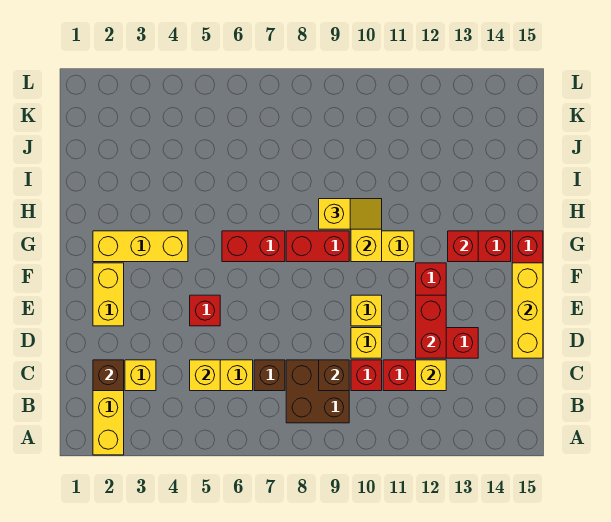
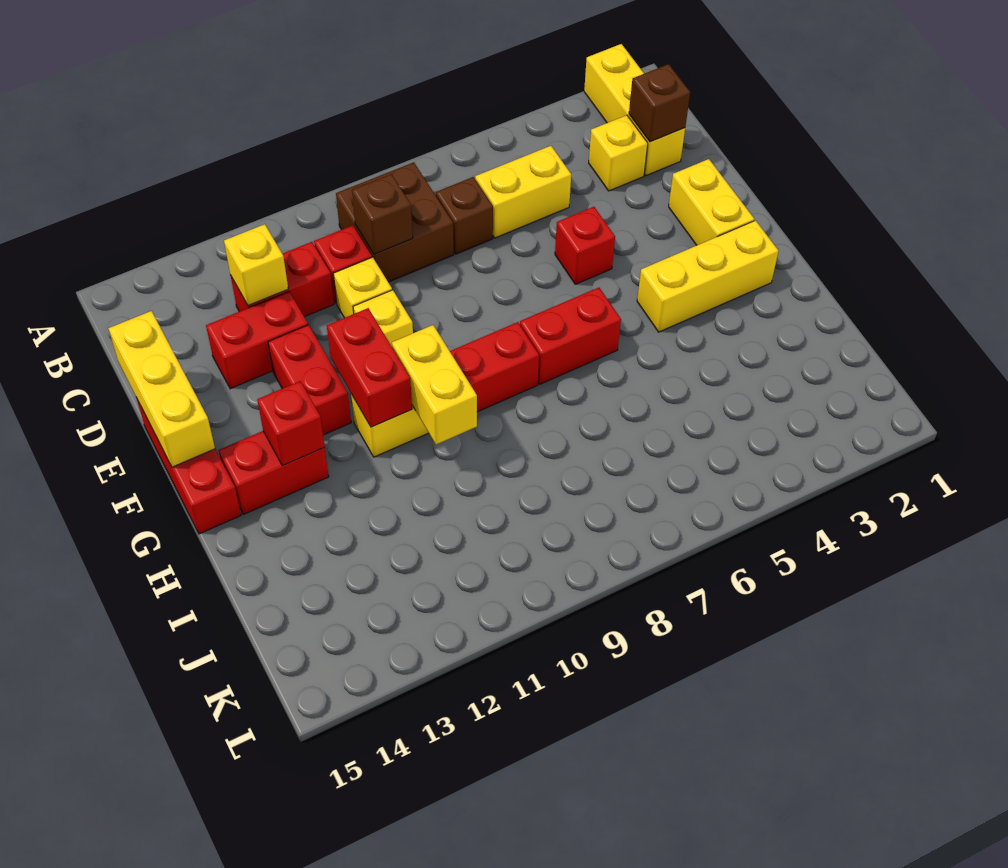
yellow brick C5 level 2 -> none
red brick D12:E12 level 2 -> red brick F11:G11 level 2
yellow slope H9:H10 level 3 top 9 -> none

